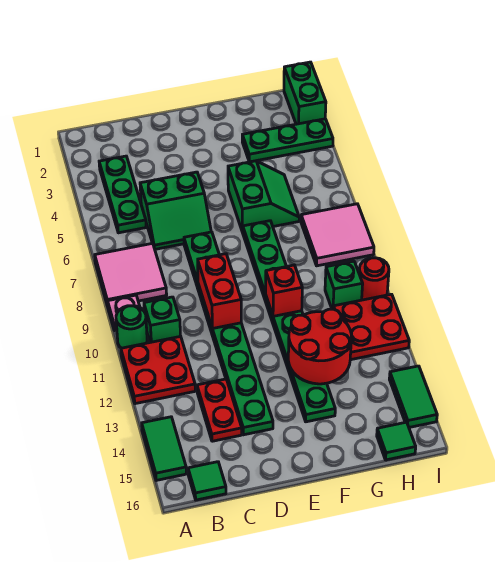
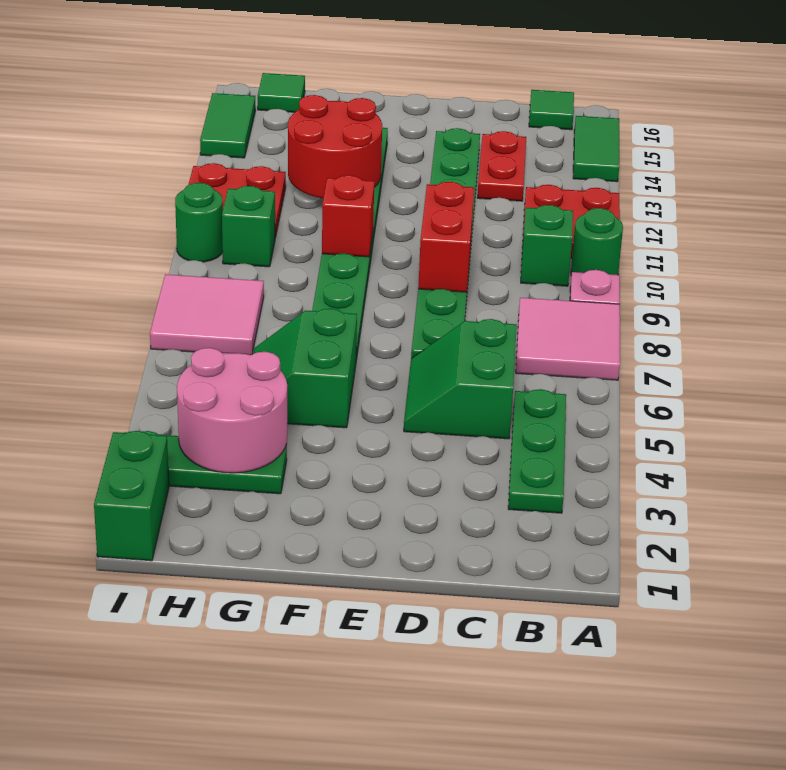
green slope C5:D6 level 1 top 5 -> green slope C5:D6 level 1 top C
none -> pink round brick G3:H4 level 2
red round brick I10 level 1 -> green round brick I10 level 1

